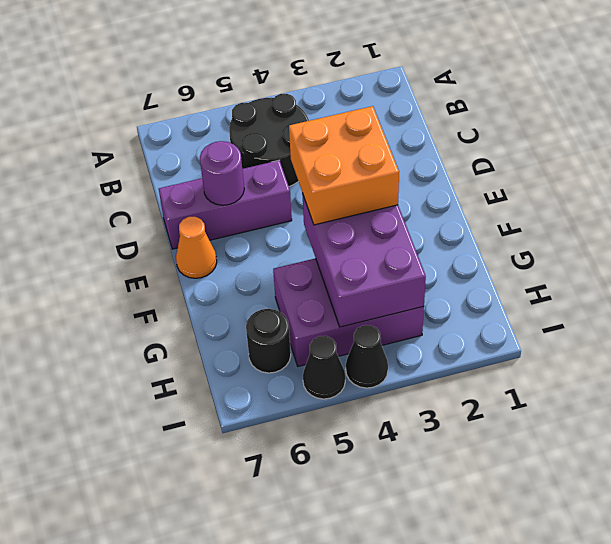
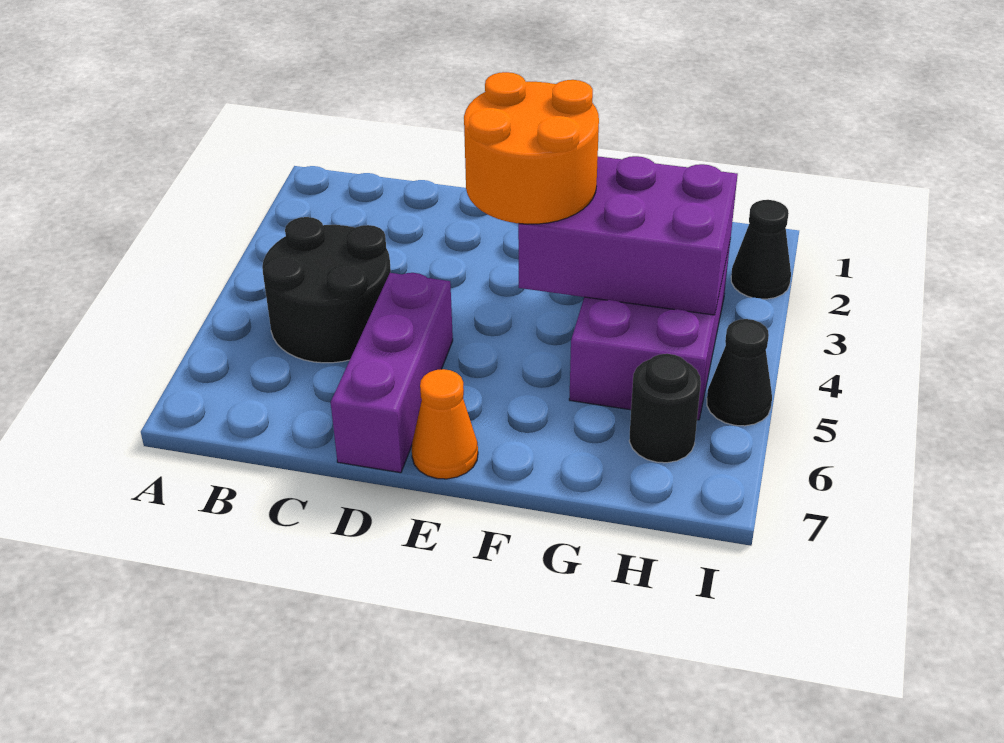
purple round brick D6 level 2 -> none
orange brick E3:F4 level 3 -> orange round brick E3:F4 level 3
black cone I4 level 1 -> black cone I2 level 1

